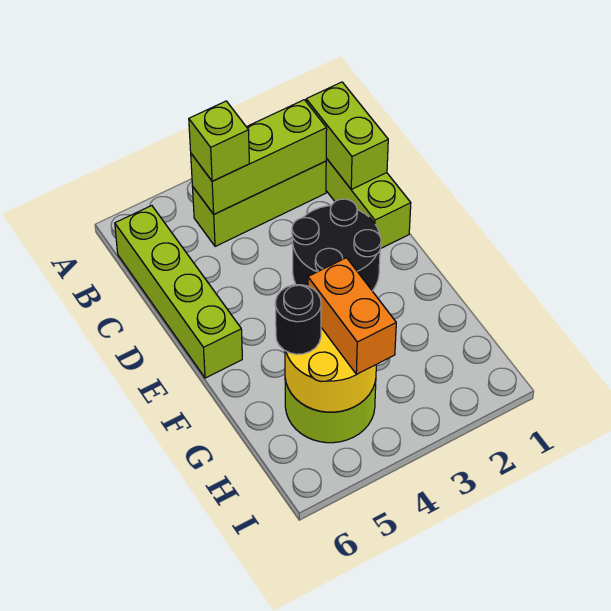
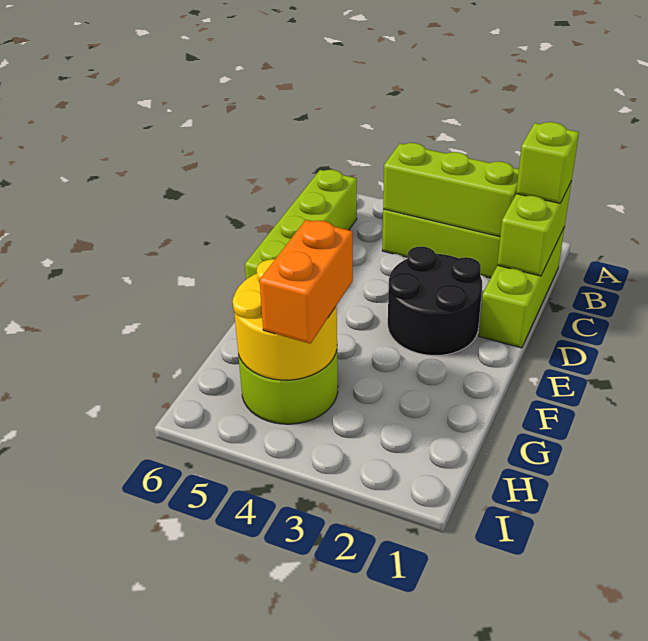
lime brick B4 level 3 -> lime brick B1 level 3
black round brick G5 level 3 -> none

